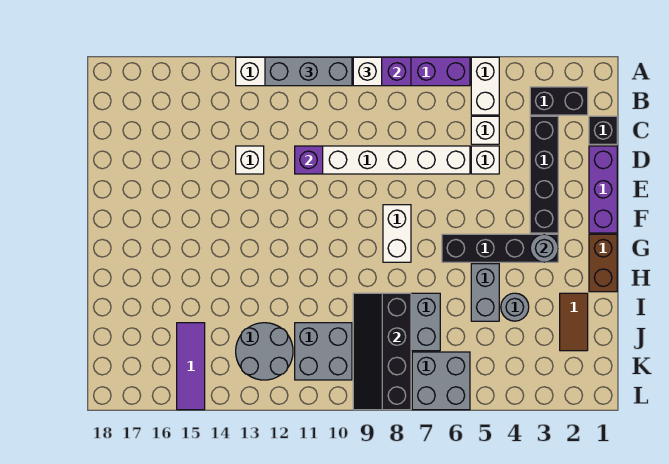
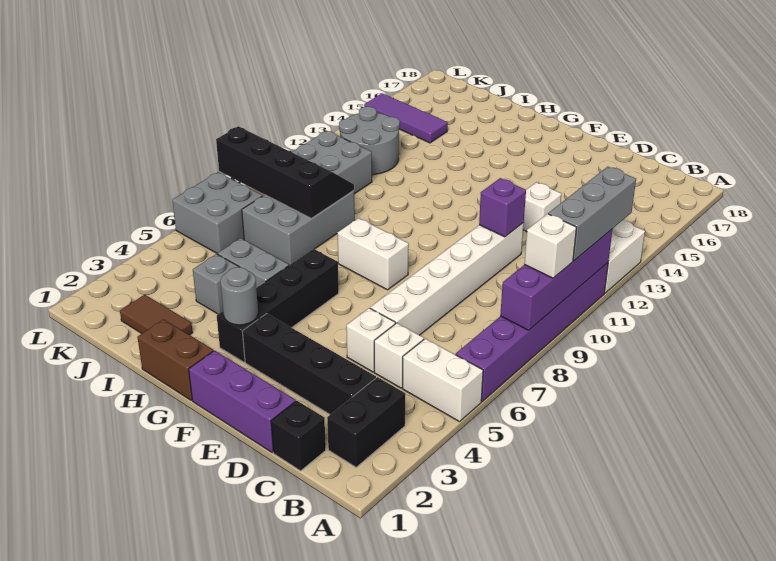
grey round brick I4 level 1 -> grey brick I4 level 1

